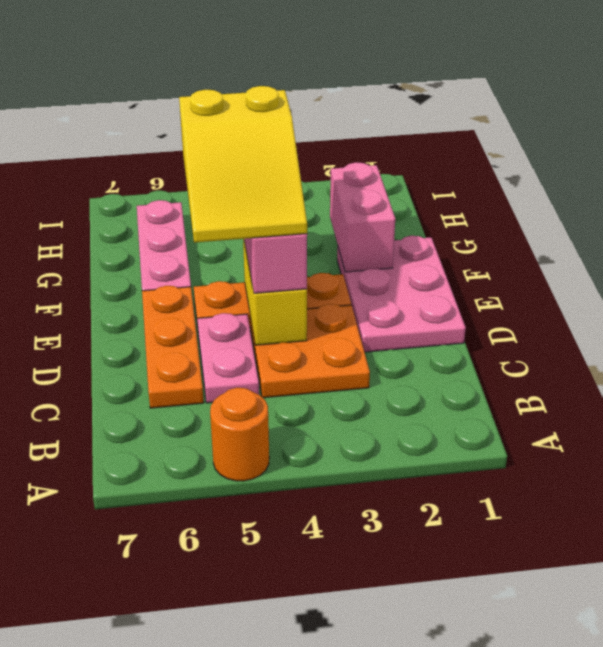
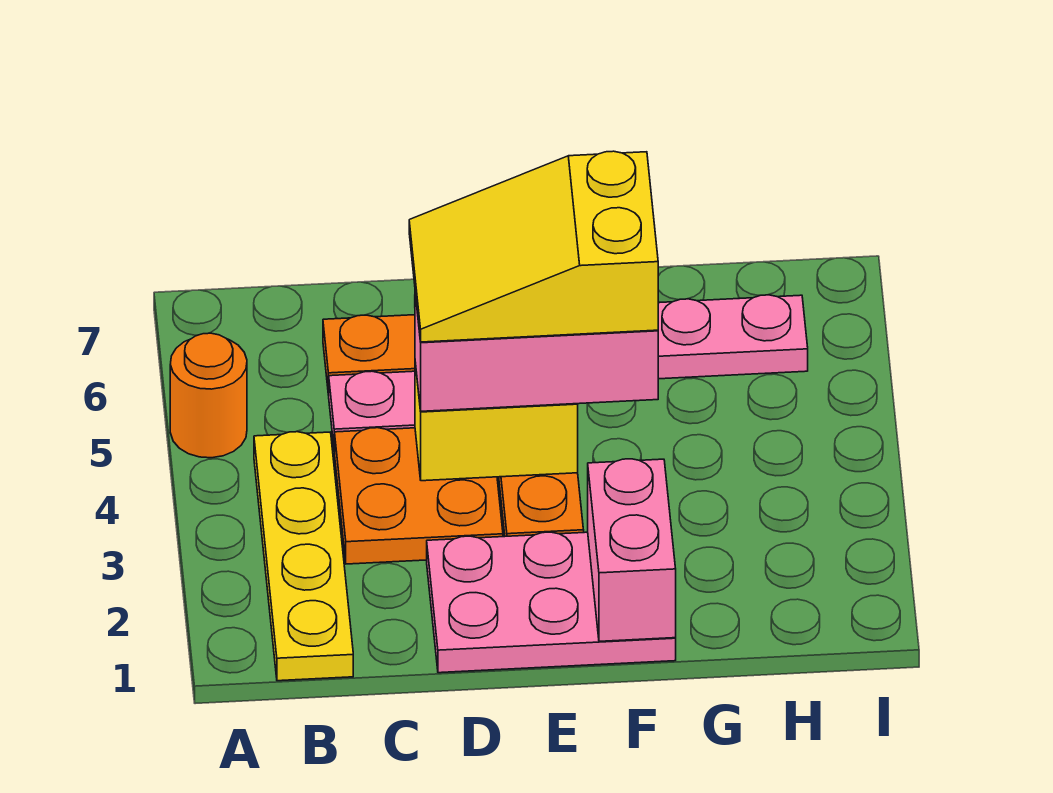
none -> yellow plate B1:B4 level 1
pink brick F2:G2 level 2 -> pink brick F1:F2 level 2

